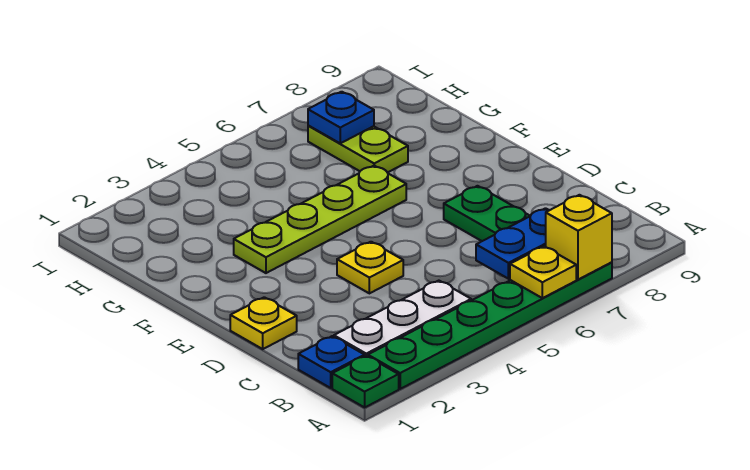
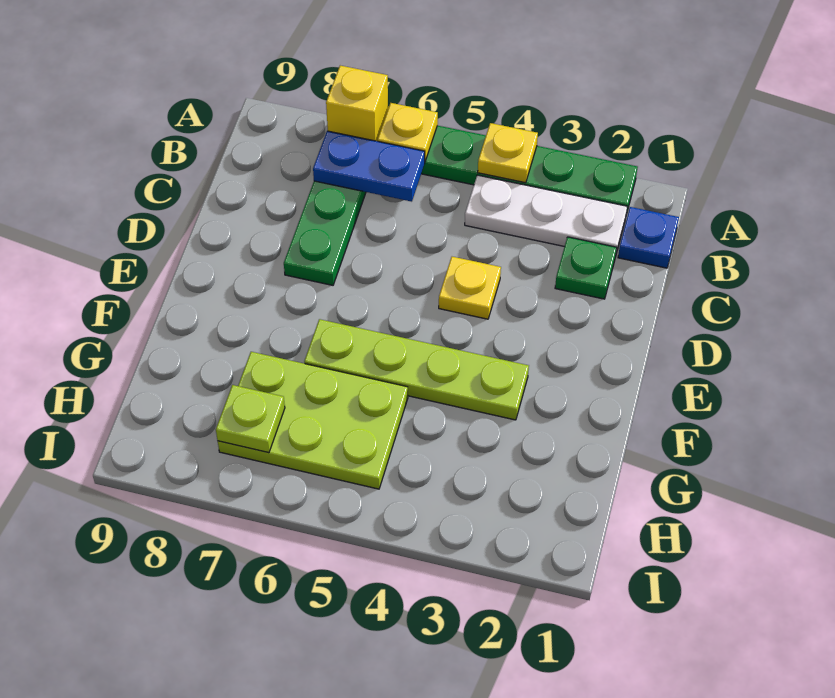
green plate A1 level 1 -> green plate C2 level 1
yellow plate D1 level 1 -> yellow plate A4 level 2
lime plate G7:H7 level 1 -> lime plate G5:H7 level 1
blue plate H7 level 2 -> lime plate H7 level 2

